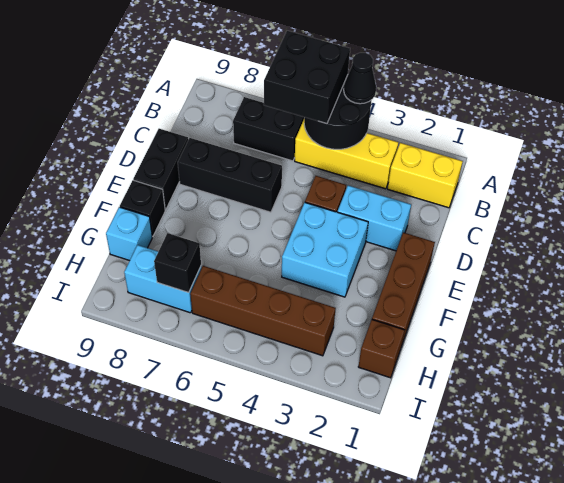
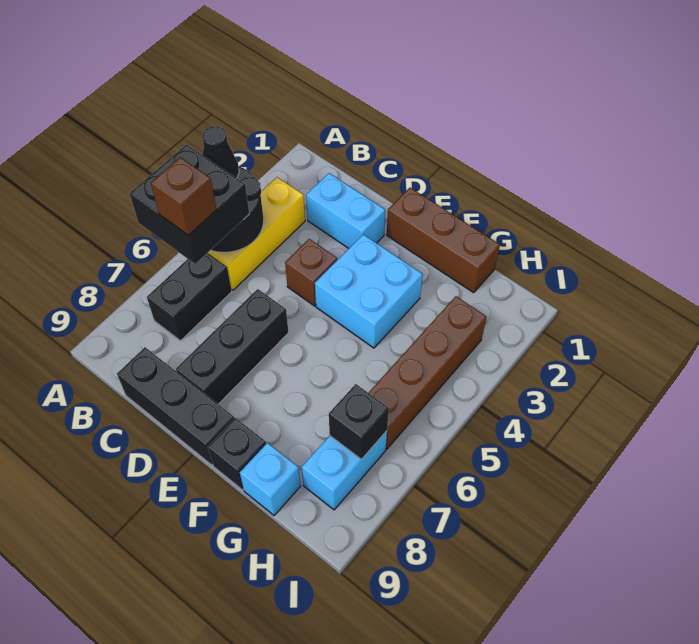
yellow brick B1:B2 level 1 -> none
cyan brick D2:D3 level 1 -> cyan brick C2:D2 level 1
black brick D9:E9 level 1 -> black brick C9:E9 level 1
brown brick H1 level 1 -> brown brick B6 level 4

